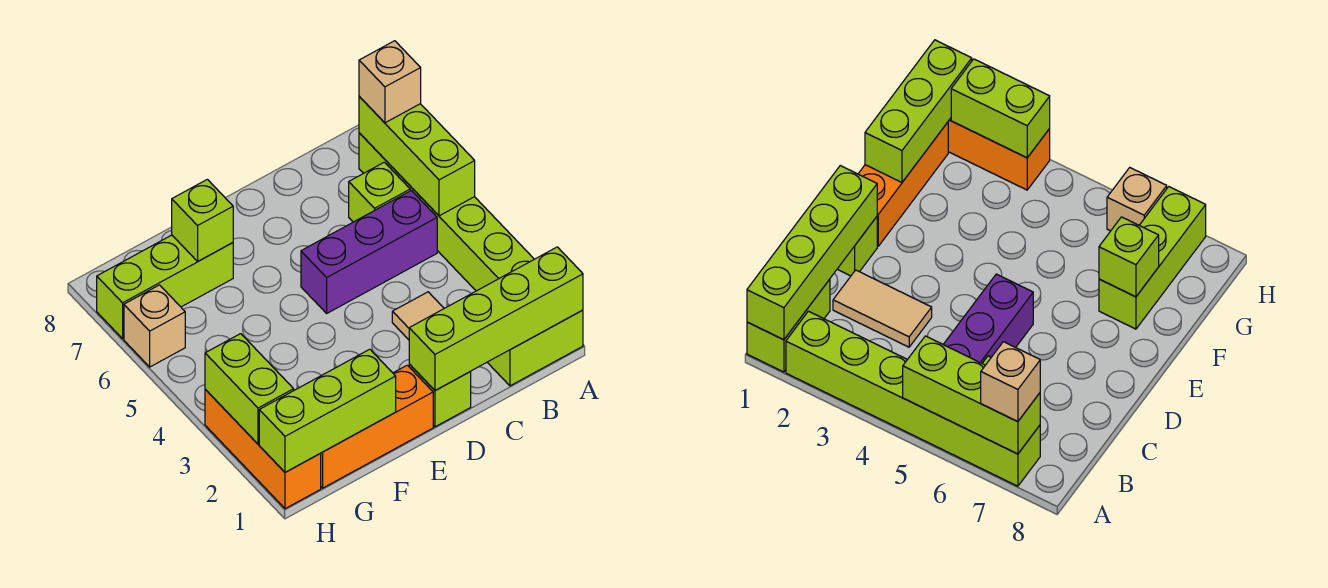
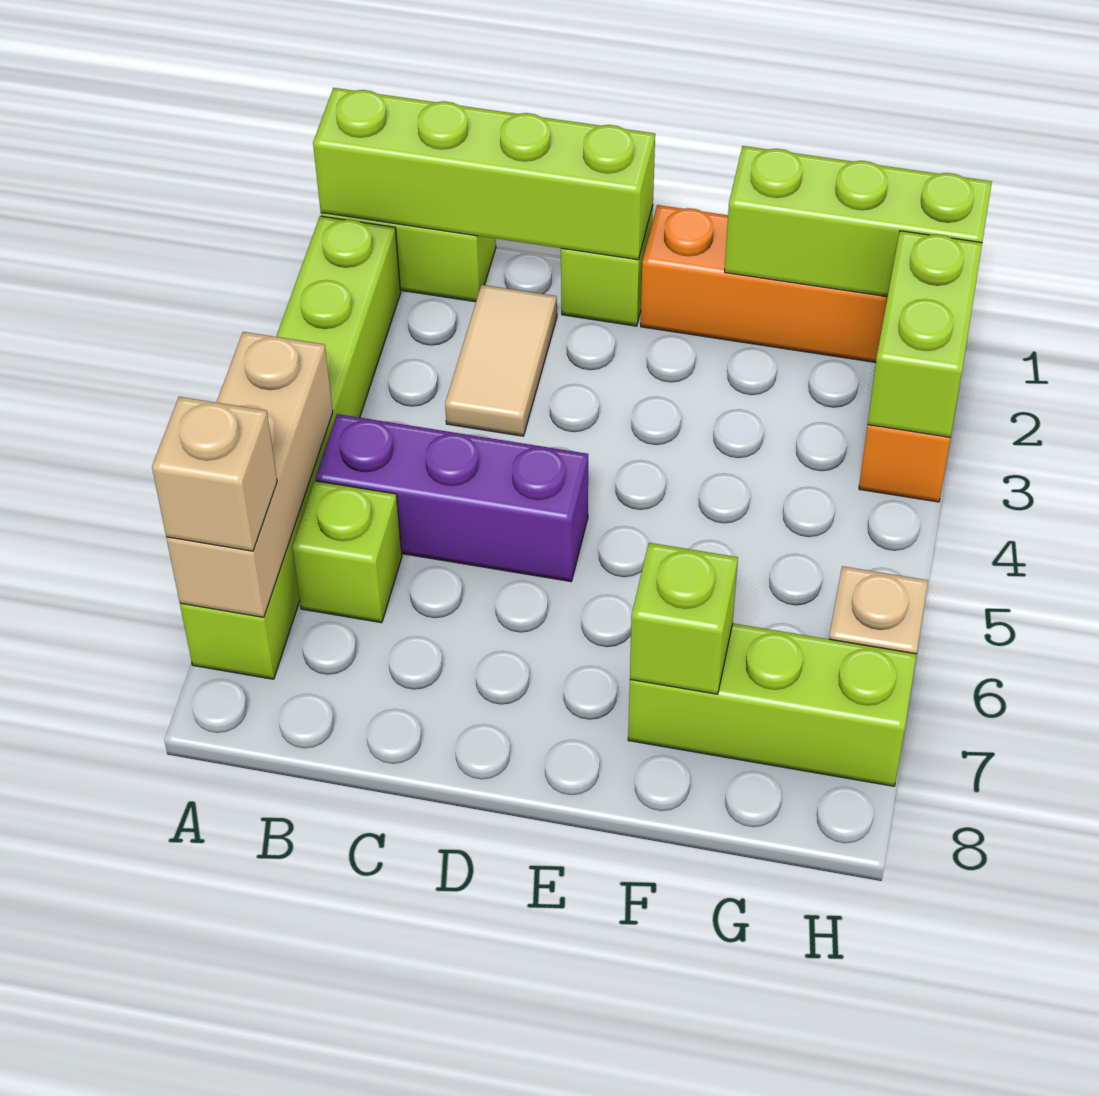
lime brick A5:A7 level 2 -> tan brick A5:A7 level 2

